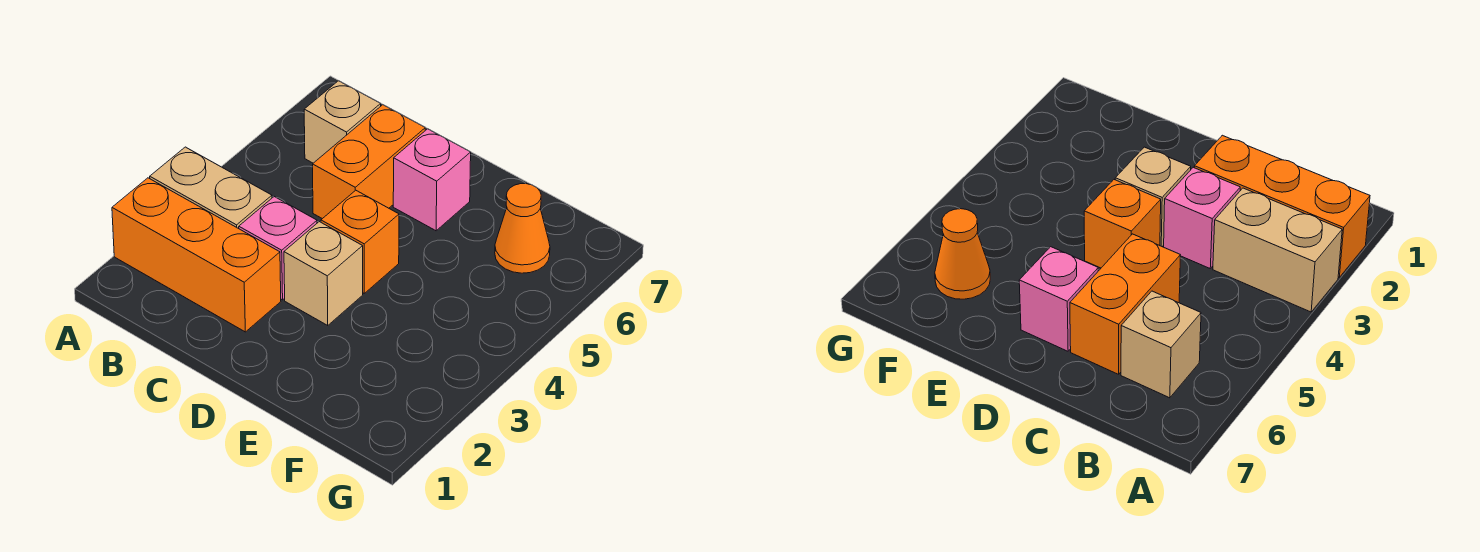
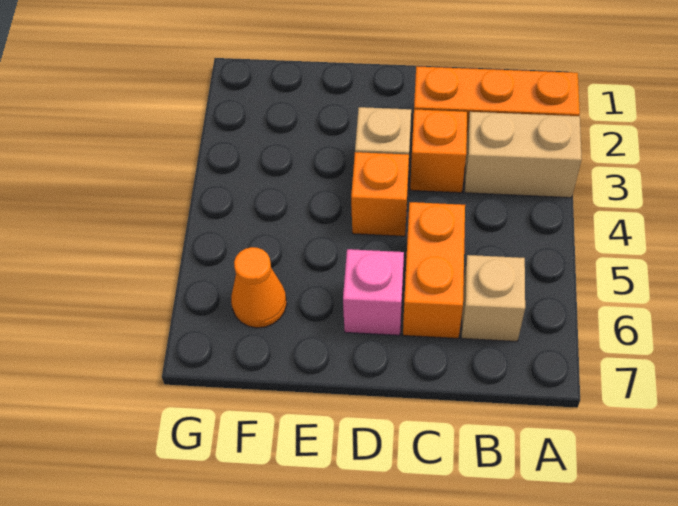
pink brick C3 level 1 -> orange brick C3 level 1

